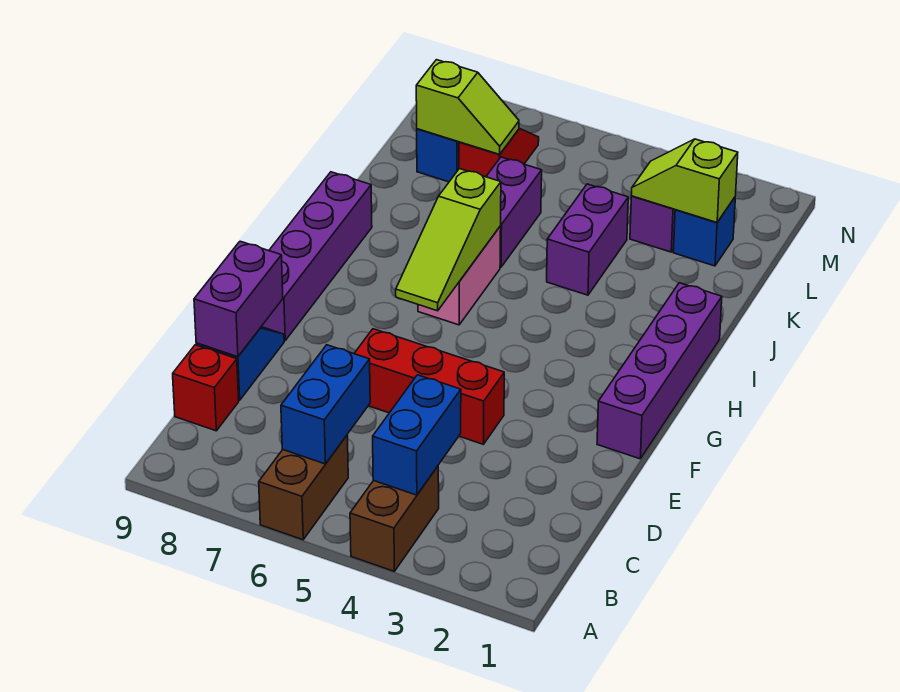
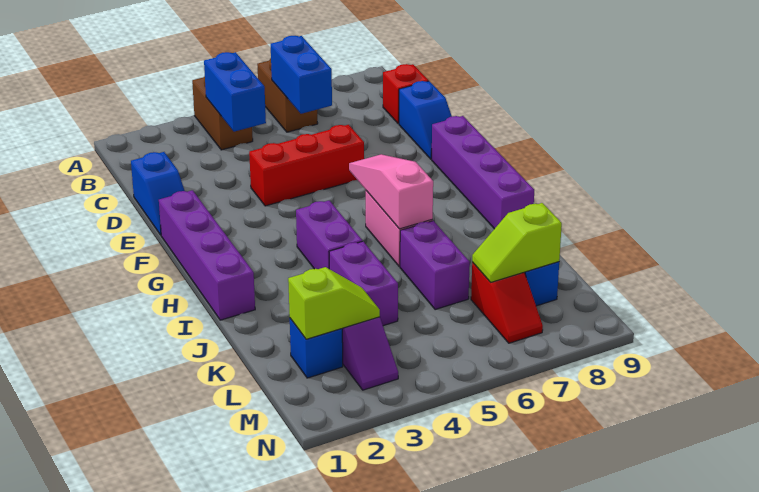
none -> blue slope D1:E1 level 1 top D
purple brick D9:E9 level 2 -> purple brick H4:I4 level 1
lime slope G6:I6 level 2 top I -> pink slope G6:I6 level 2 top I

